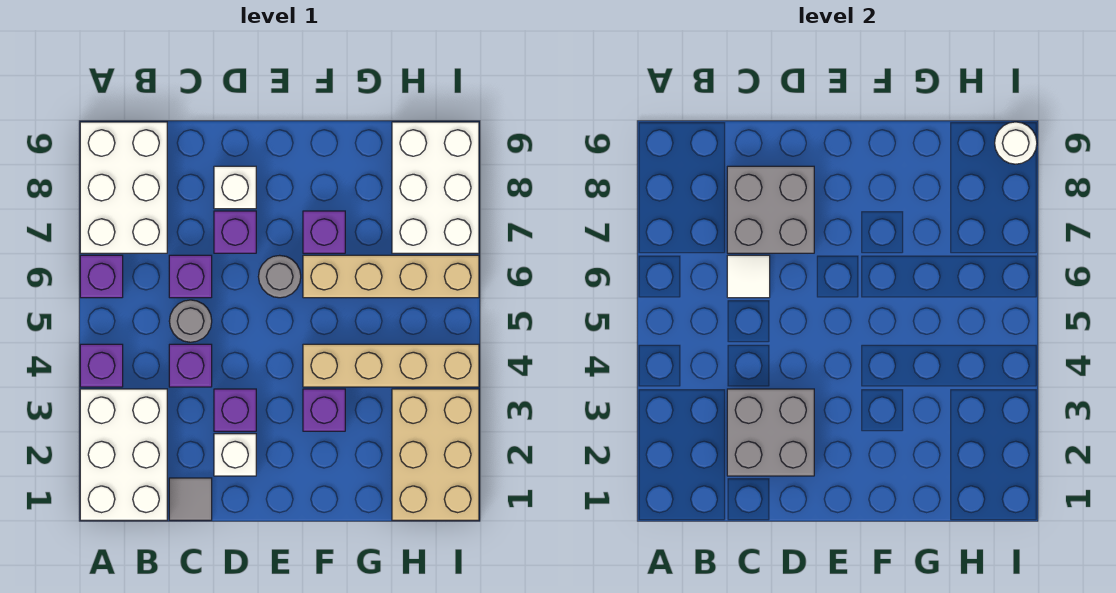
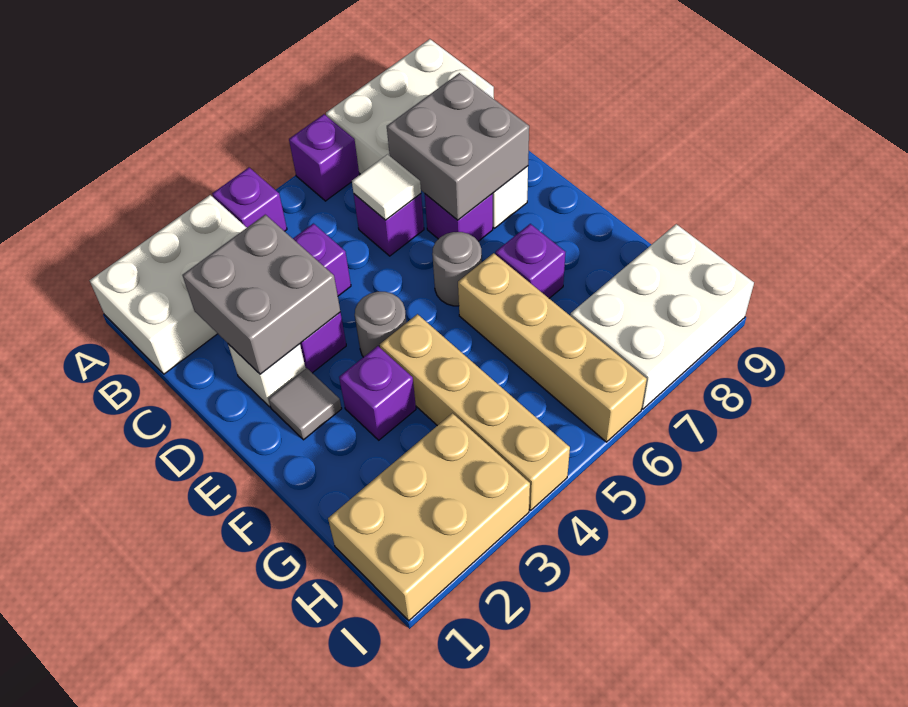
grey tile C1 level 1 -> grey tile E2 level 1
grey round brick C5 level 1 -> grey round brick E4 level 1
white round brick I9 level 2 -> none

